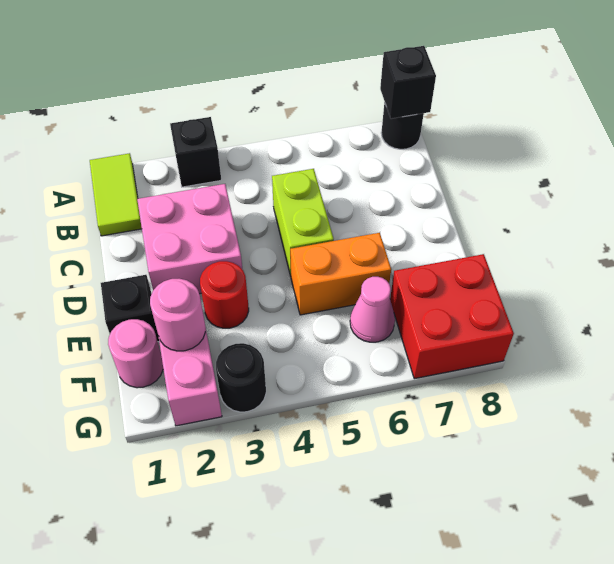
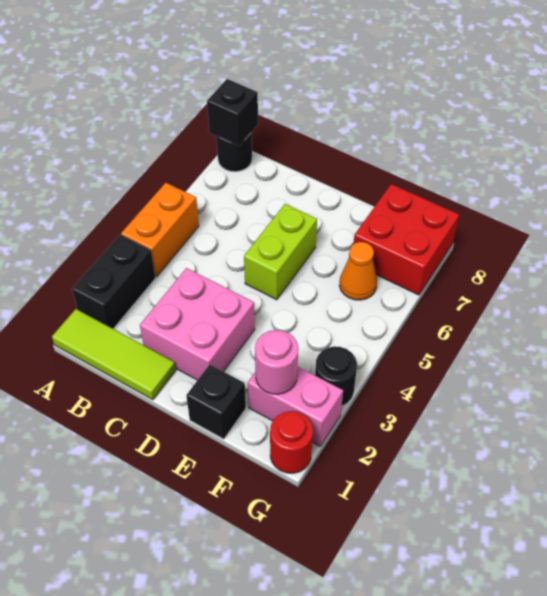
lime tile A1:B1 level 1 -> lime tile A1:C1 level 1
black brick A3 level 1 -> black brick A2:A3 level 1
lime brick C5:D5 level 1 -> lime brick D5:D6 level 1
red round brick E3 level 1 -> red round brick G1 level 1
orange brick E5:E6 level 1 -> orange brick A4:A5 level 1
pink round brick F1 level 1 -> none
pink cone F6 level 1 -> orange cone F6 level 1

